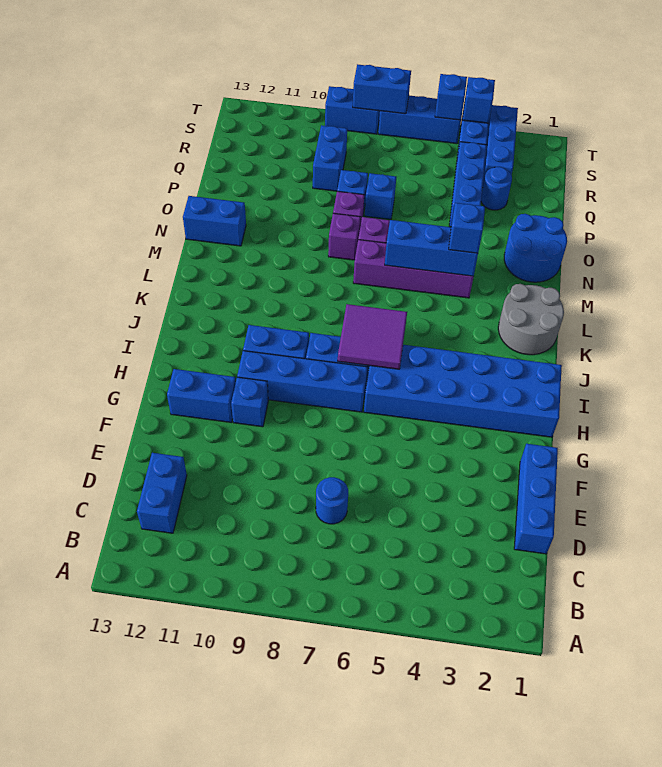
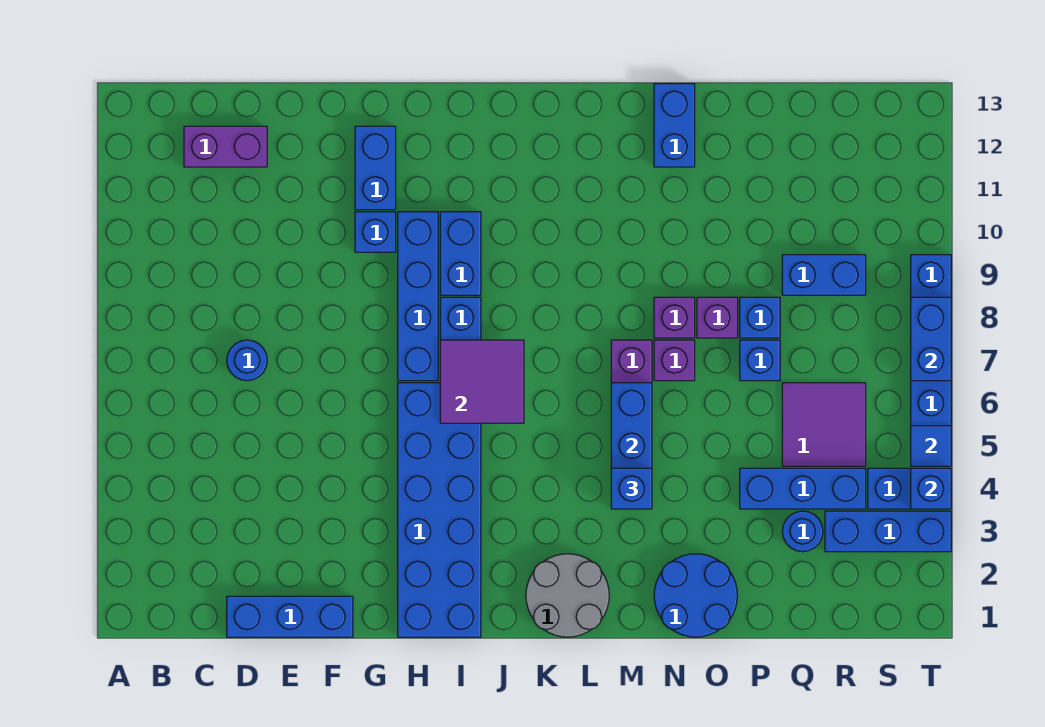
blue brick C12:D12 level 1 -> purple brick C12:D12 level 1
none -> purple tile Q5:R6 level 1
blue brick T5 level 2 -> blue tile T5 level 2

